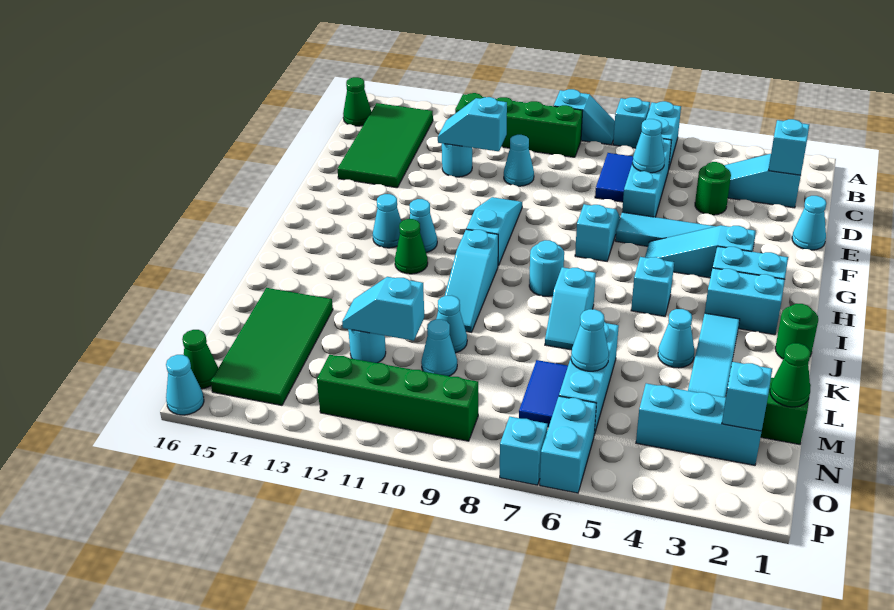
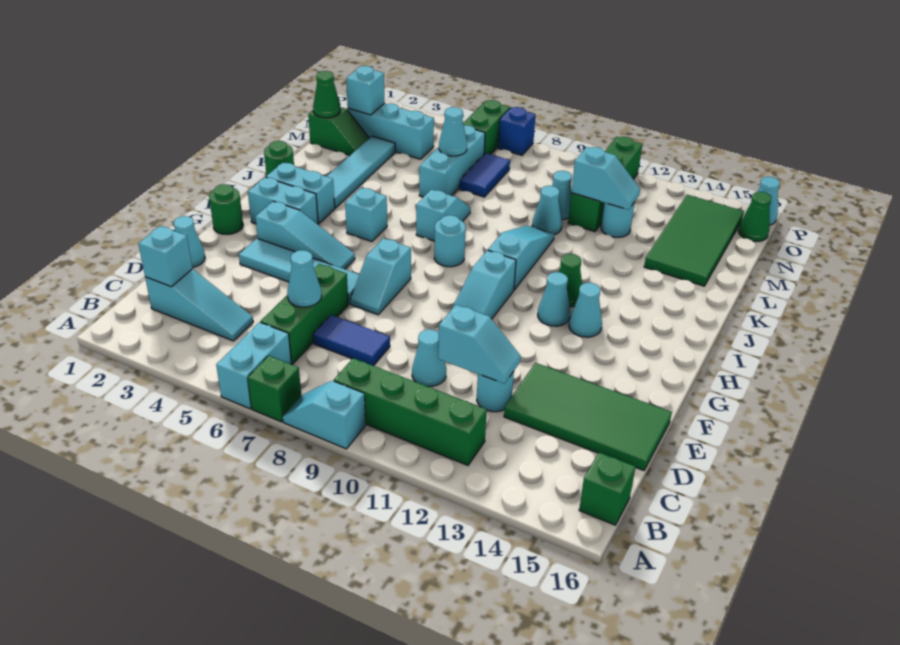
cyan brick A7 level 1 -> green brick A7 level 1
green tile B14:E15 level 1 -> green tile D13:E16 level 1
green cone B16 level 1 -> green brick B16 level 1
cyan brick C6:E6 level 1 -> green brick C6:E6 level 1
blue tile C7:D7 level 1 -> blue tile D7:D8 level 1
green round brick D4 level 1 -> green round brick G1 level 1
cyan cone K4 level 1 -> none
cyan brick O6:P6 level 1 -> green brick O6:P6 level 1
green brick O9:O12 level 1 -> green brick M11:P11 level 1
cyan brick P7 level 1 -> blue brick P7 level 1

